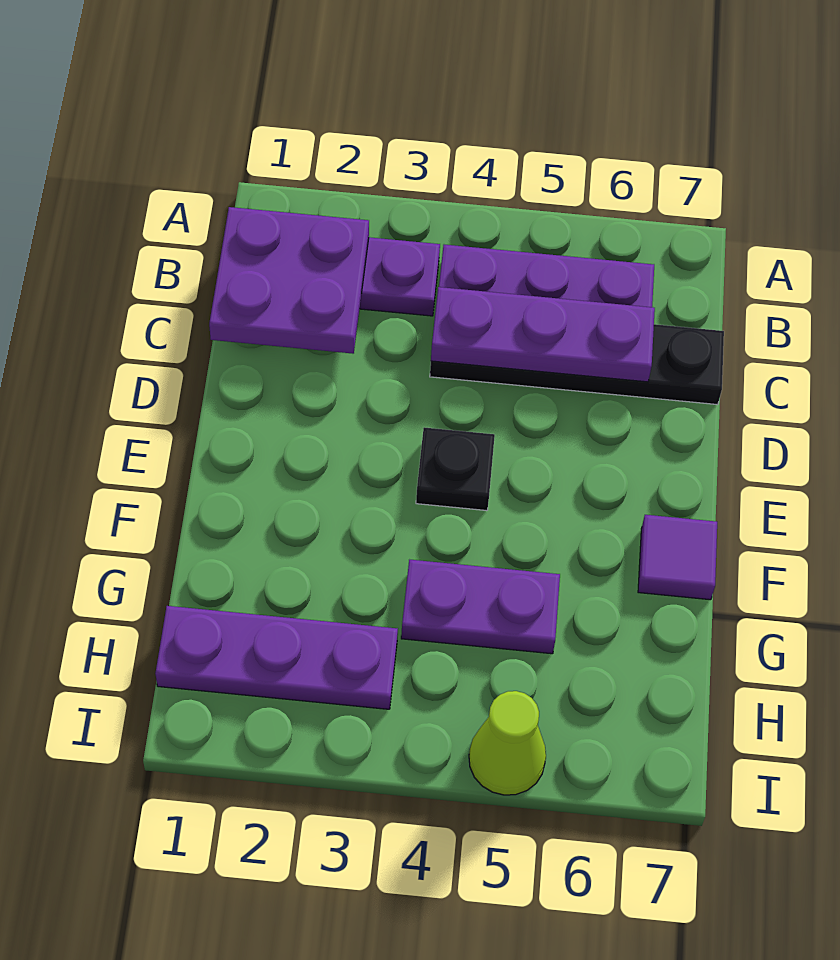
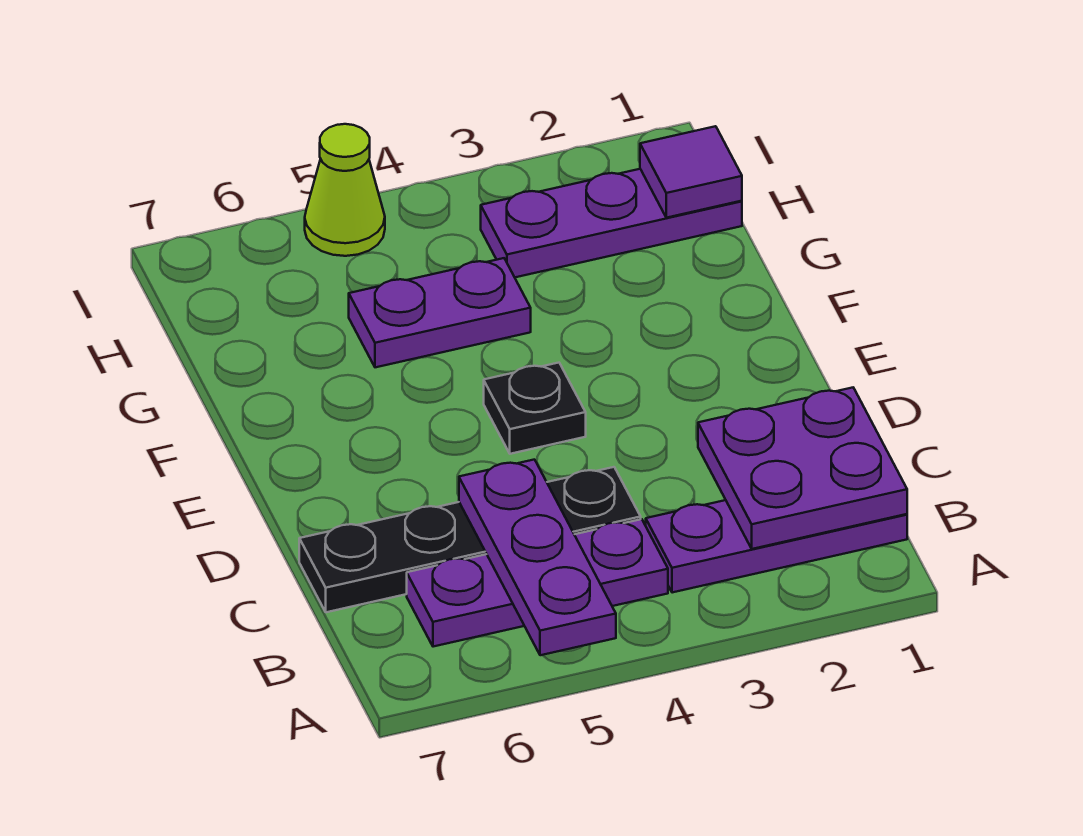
purple plate C4:C6 level 2 -> purple plate A5:C5 level 2
purple tile F7 level 1 -> purple tile H1 level 2

